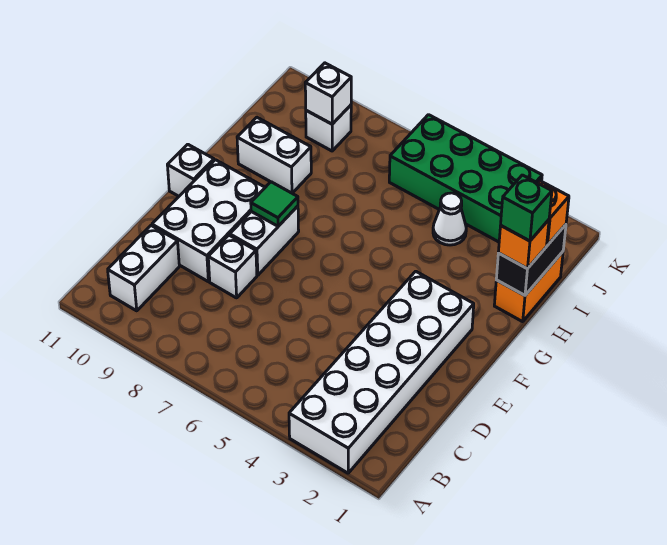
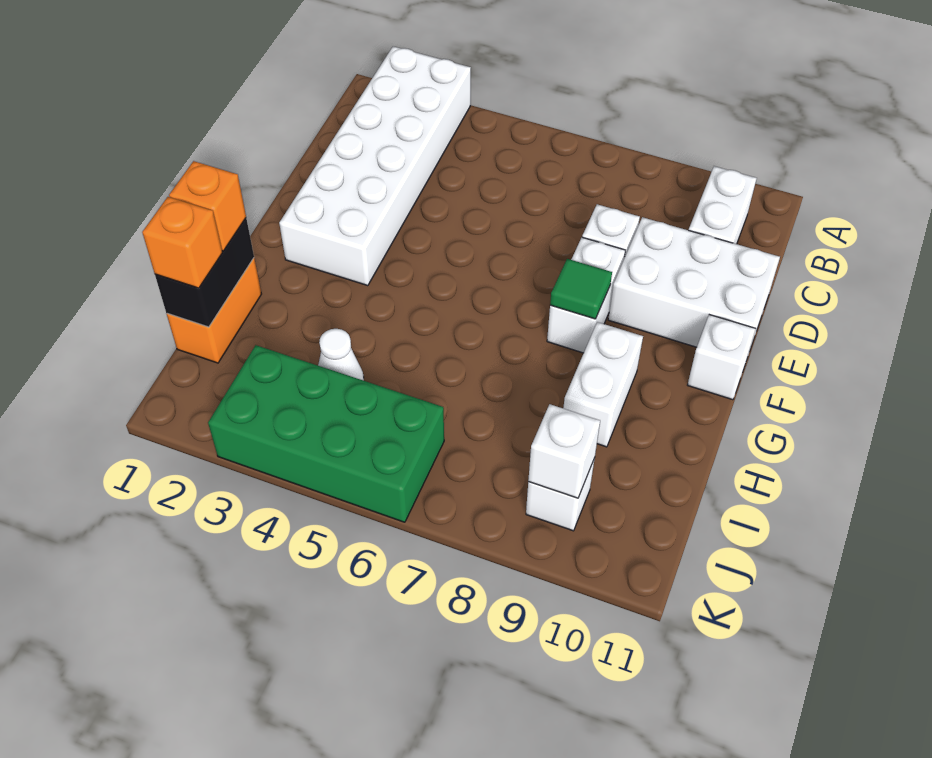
white brick D9:F10 level 1 -> white brick D9:E11 level 1
green brick H1 level 4 -> none
white brick H9:H10 level 1 -> white brick G9:H9 level 1

